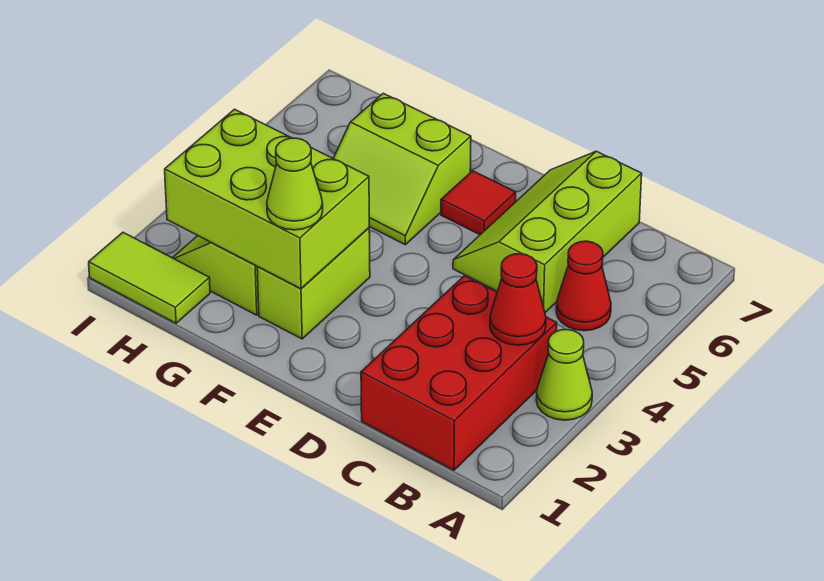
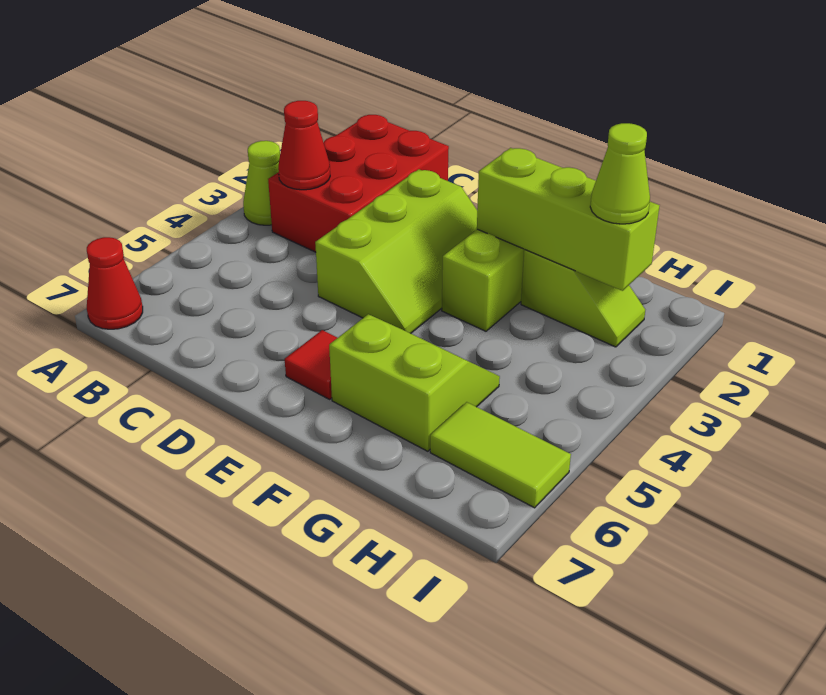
red cone B5 level 1 -> red cone A7 level 1
lime slope C5:D7 level 1 top C -> lime slope D2:E4 level 1 top D
lime brick F2:H3 level 2 -> lime brick F2:H2 level 2
lime cone F2 level 3 -> lime cone H2 level 3
lime tile H1:I1 level 1 -> lime tile H6:I6 level 1

